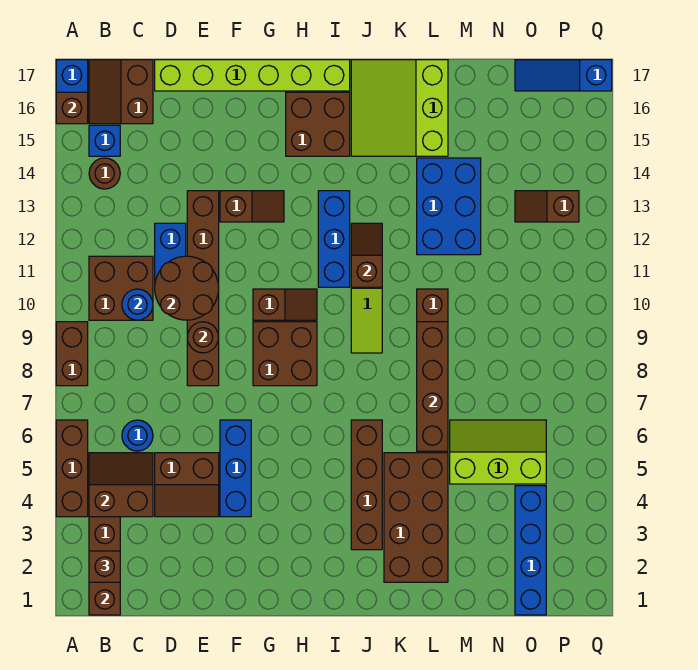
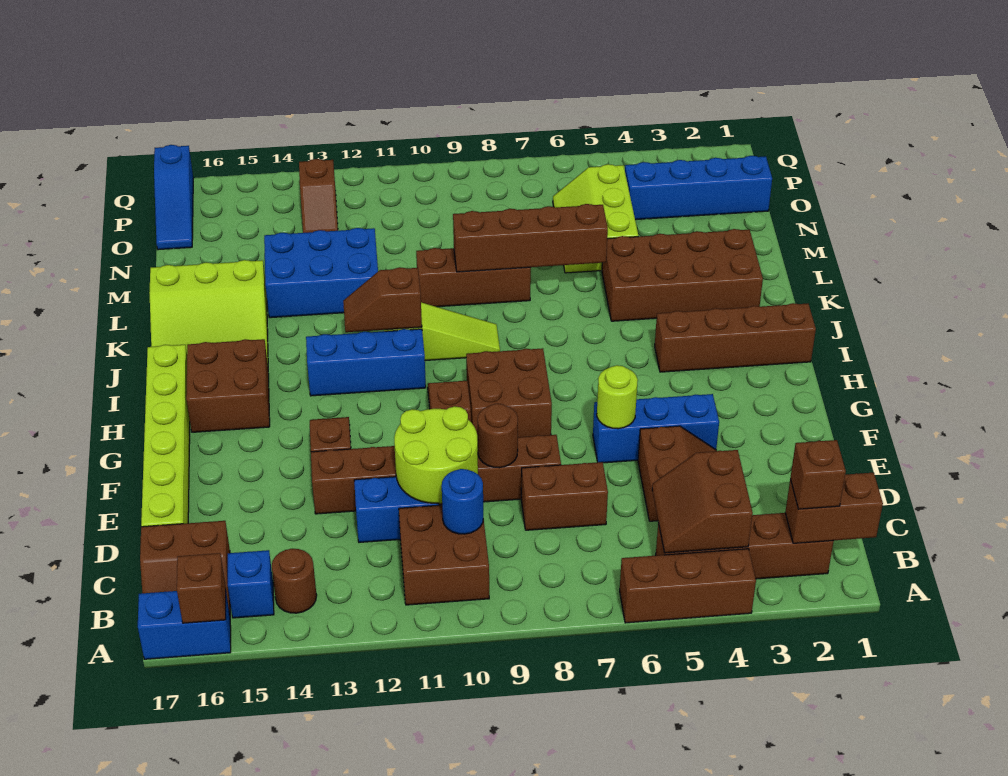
brown brick A8:A9 level 1 -> brown brick D7:D8 level 1
blue round brick C6 level 1 -> none
brown round brick D10:E11 level 2 -> lime round brick D10:E11 level 2
none -> lime round brick F6 level 2
brown brick J3:J6 level 1 -> brown brick I1:I4 level 1

